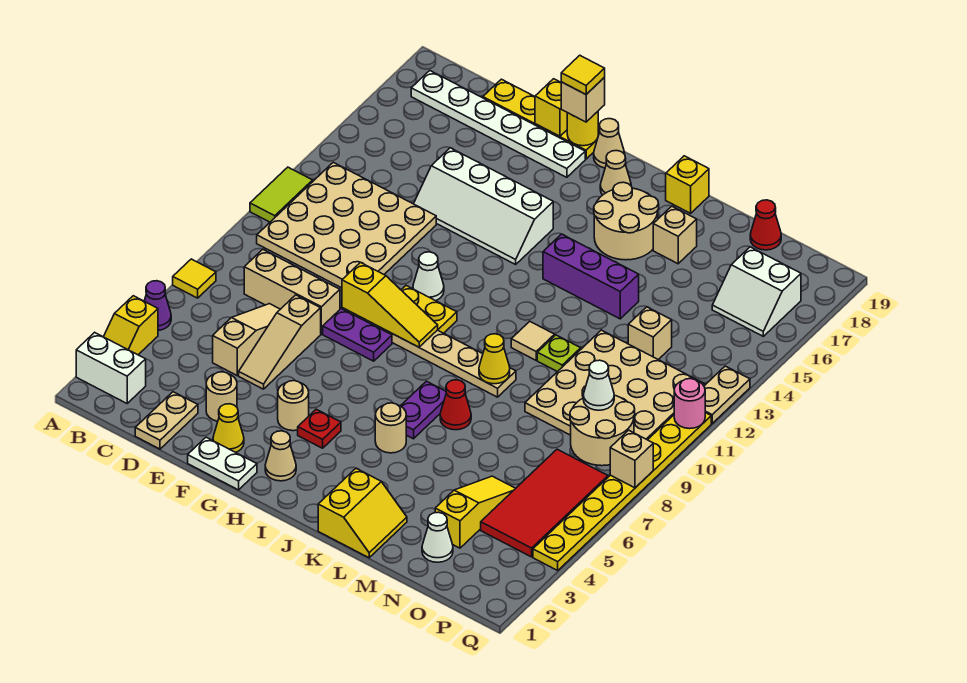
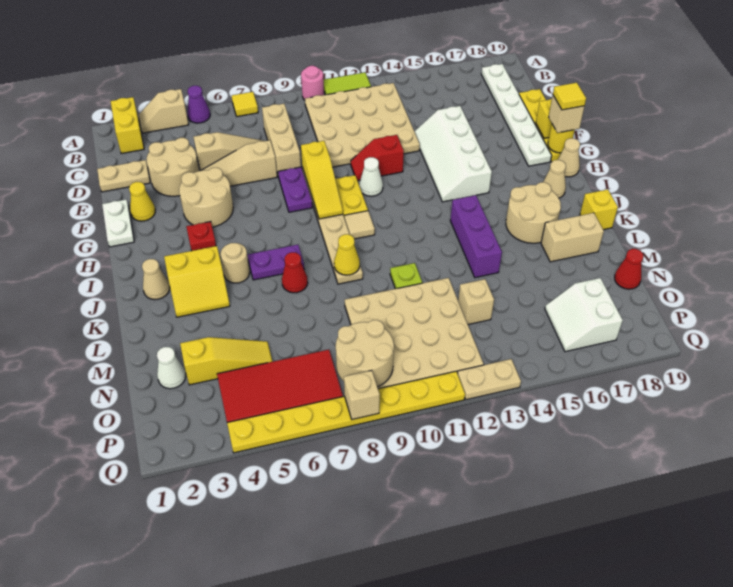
white brick A2:B2 level 1 -> yellow brick A2:B2 level 1
yellow slope A3:A4 level 1 top 4 -> tan slope A3:A4 level 1 top 4
tan round brick E3 level 1 -> tan round brick D3:E4 level 1
none -> red slope F11:F12 level 1 top 12
tan round brick G4 level 1 -> tan round brick F4:G5 level 1
tan cone H2 level 1 -> tan cone J2 level 1
yellow slope K1:L2 level 1 top K -> yellow slope J3:K4 level 1 top J
tan tile K11 level 1 -> tan tile I10 level 1
tan brick L17 level 1 -> tan brick L17:L18 level 1
white cone O9 level 3 -> none
pink round brick Q11 level 2 -> pink round brick A10 level 1

